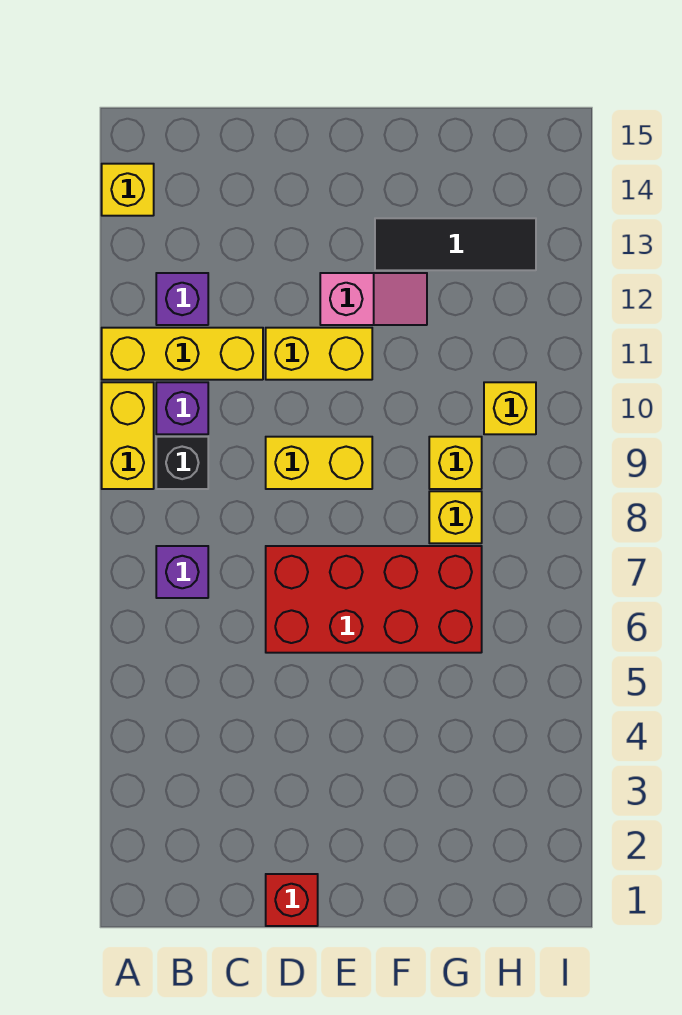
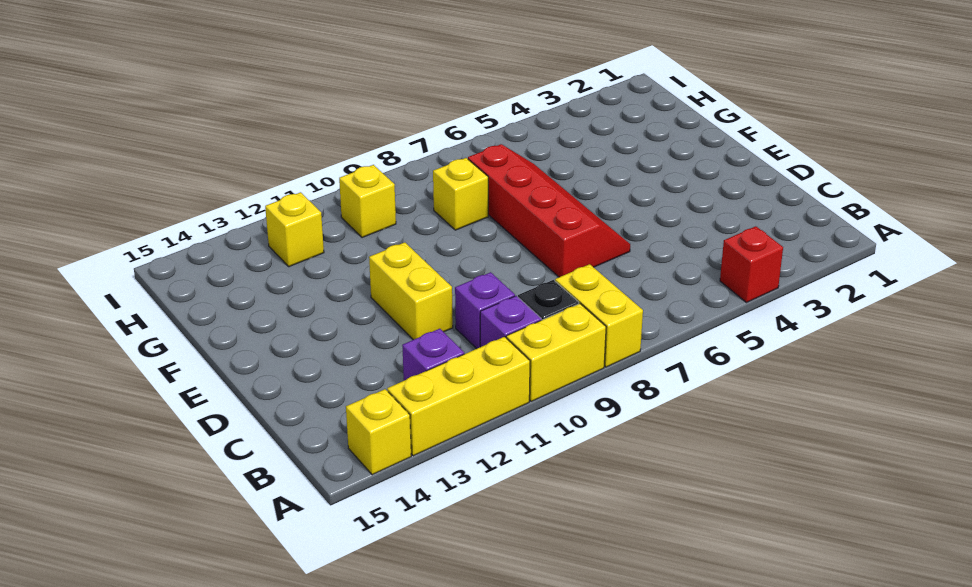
yellow brick A11:C11 level 1 -> yellow brick A11:A13 level 1
purple brick B7 level 1 -> purple brick C10 level 1
red brick D1 level 1 -> red brick A4 level 1
red brick D6:G7 level 1 -> red slope D6:G7 level 1 top 7
yellow brick D9:E9 level 1 -> yellow brick A8:B8 level 1
pink slope E12:F12 level 1 top E -> none
black tile F13:H13 level 1 -> none
yellow brick G9 level 1 -> yellow brick H12 level 1

